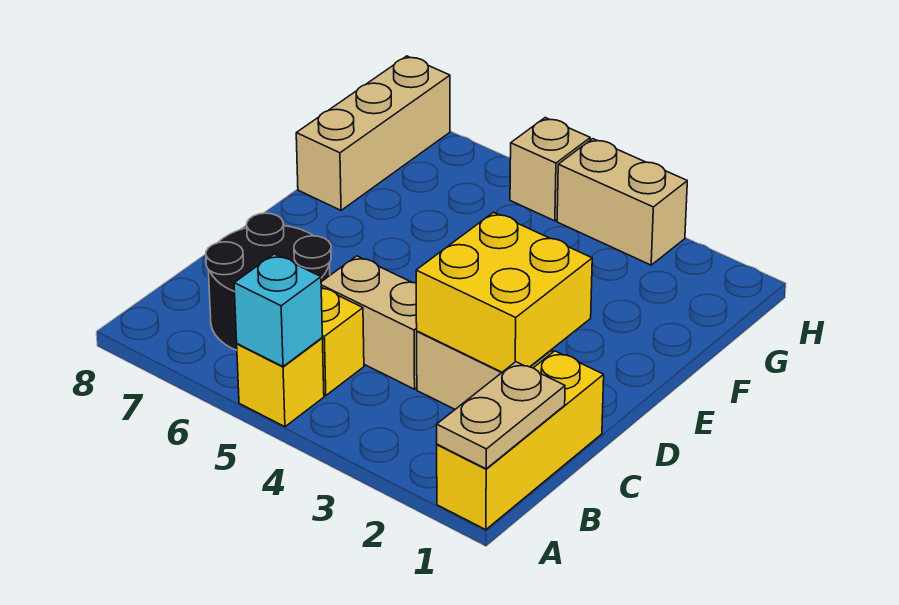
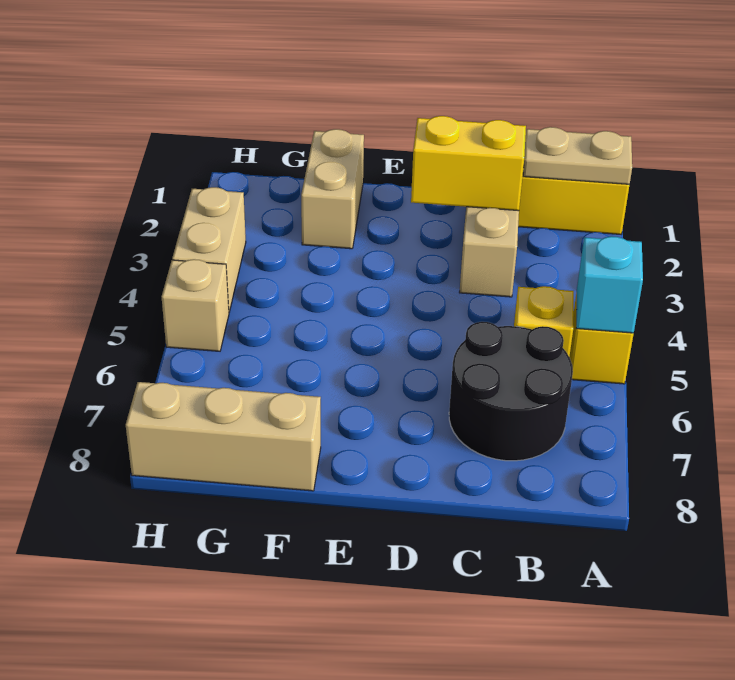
yellow brick C2:D3 level 2 -> yellow brick C2:D2 level 2
tan brick C4:C5 level 1 -> tan brick F1:F2 level 1

